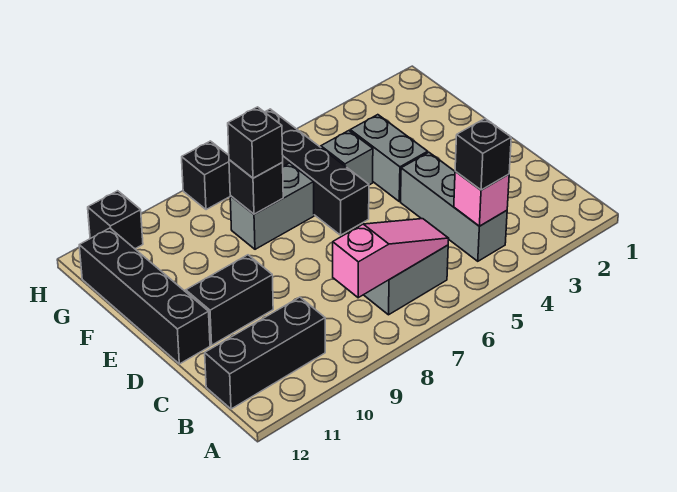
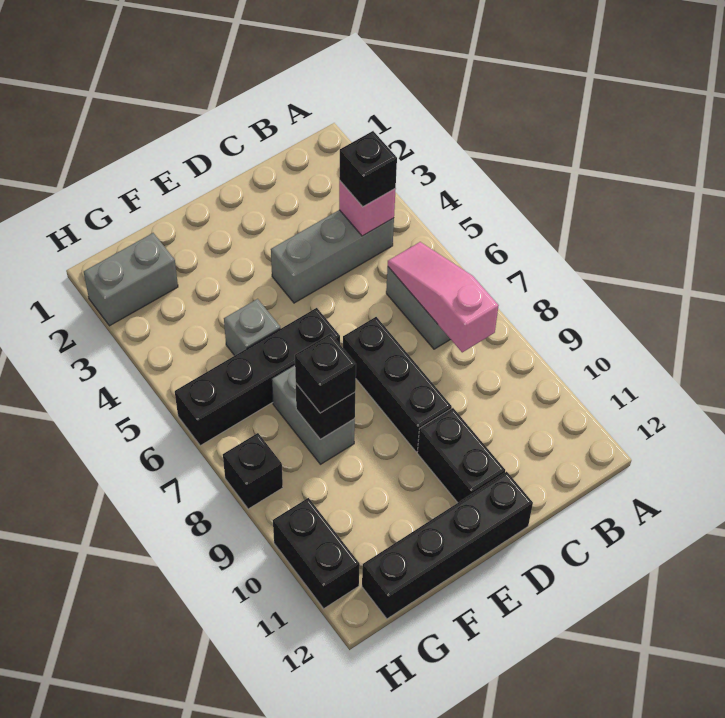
black brick B10:B12 level 1 -> black brick D7:D9 level 1
grey brick E4:F4 level 1 -> grey brick G2:H2 level 1
black brick H11 level 1 -> black brick H10:H11 level 1

